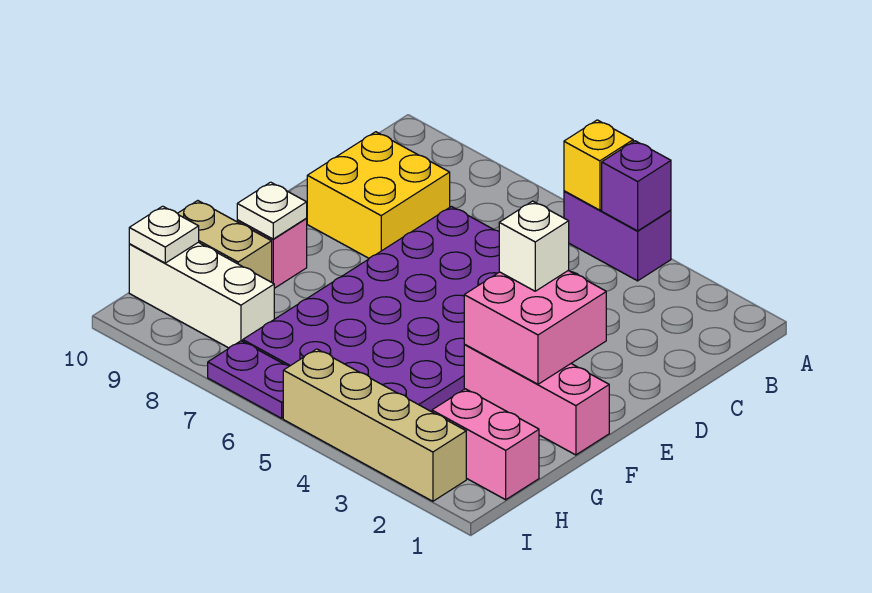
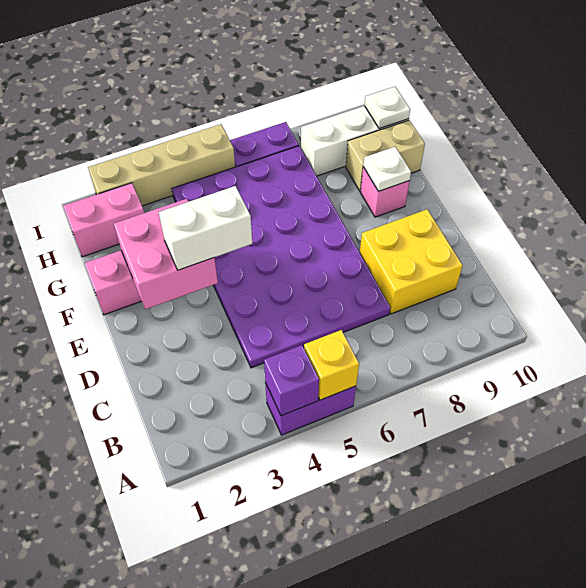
white brick E3 level 3 -> white brick E3:E4 level 3

